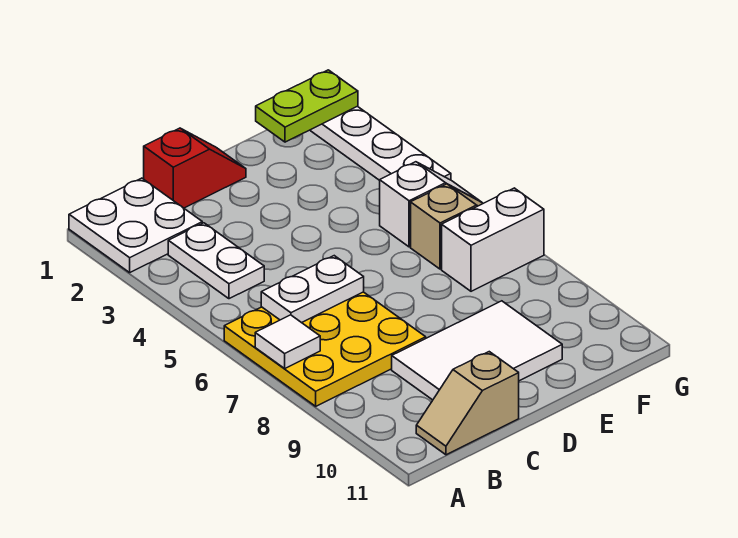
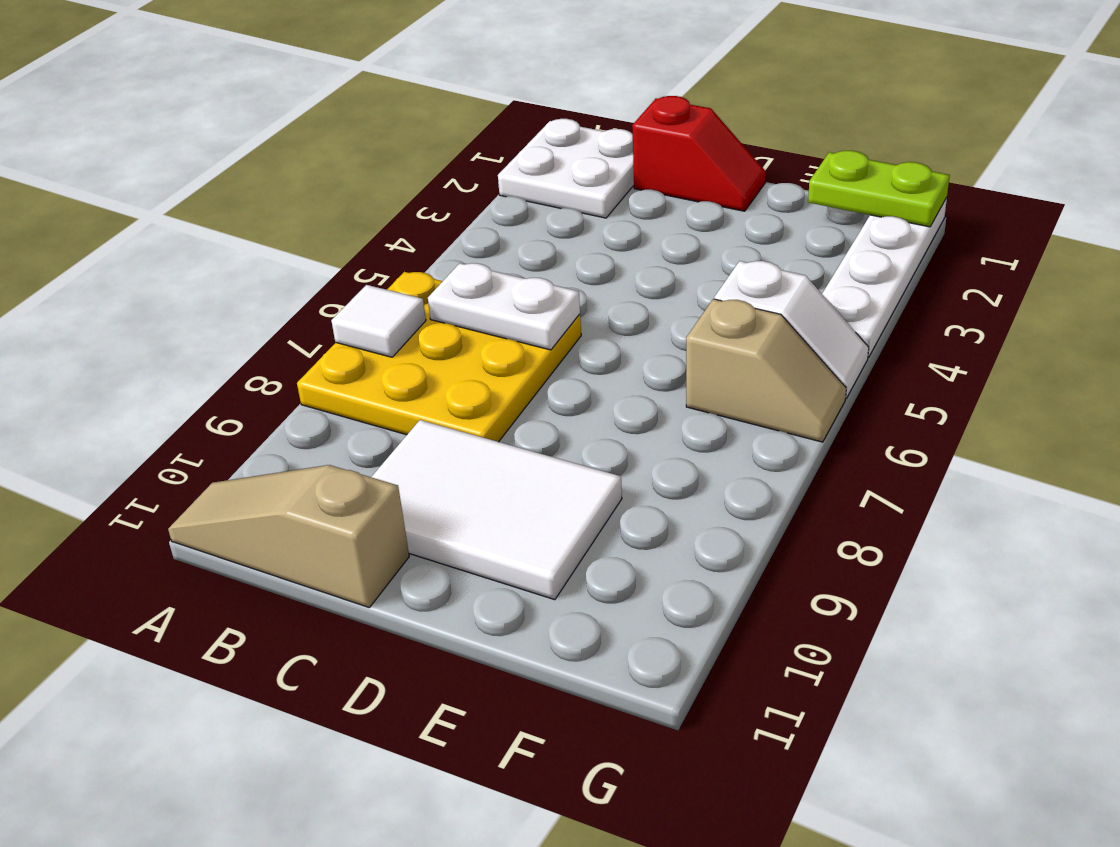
white plate B3:B4 level 1 -> none
tan slope B11:C11 level 1 top C -> tan slope A11:C11 level 1 top C
white brick F7:G7 level 1 -> none

